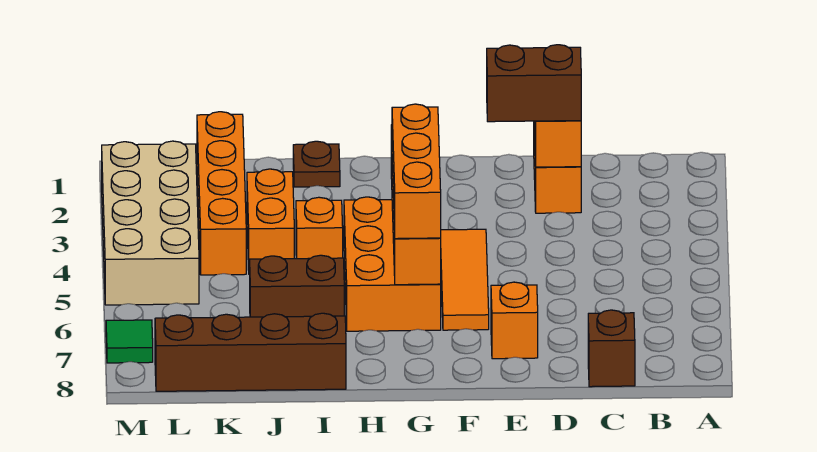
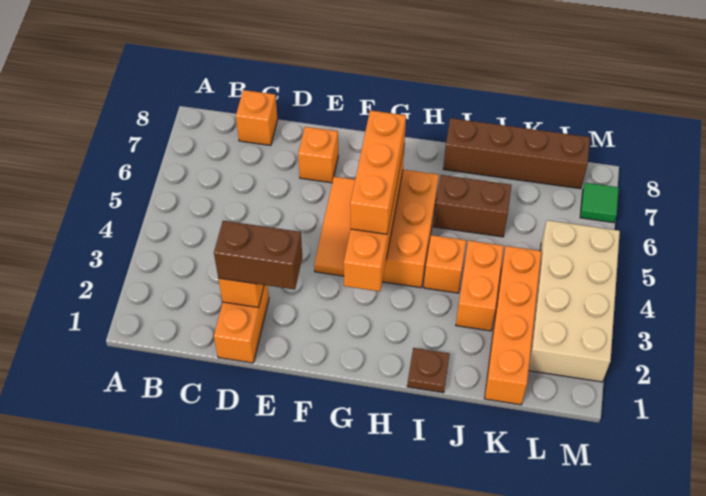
brown brick C8 level 1 -> orange brick C8 level 1

